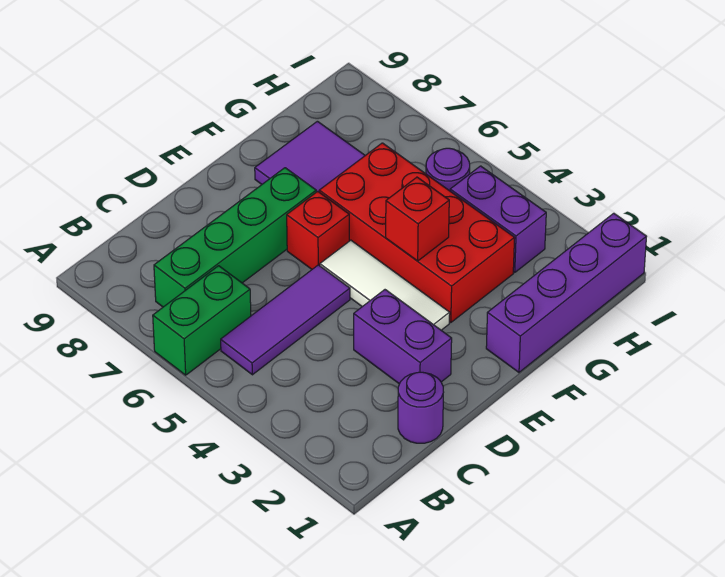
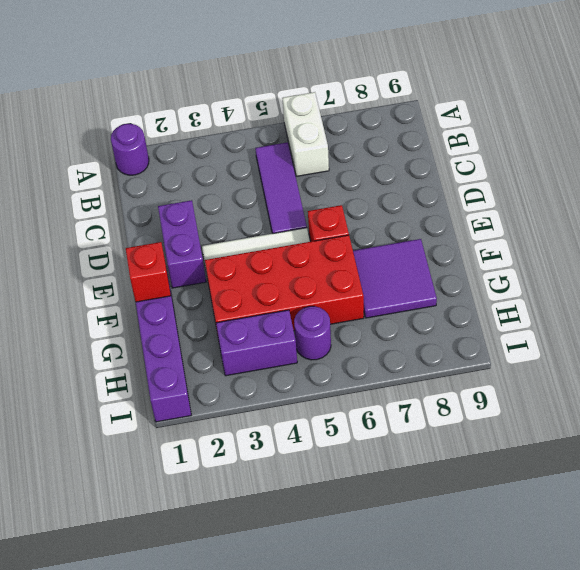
green brick A6:B6 level 1 -> white brick A6:B6 level 1
green brick B7:E7 level 1 -> none
purple round brick C1 level 1 -> purple round brick A1 level 1
purple brick D2:D3 level 1 -> purple brick D2:E2 level 1
red brick F4 level 2 -> red brick F1 level 2

